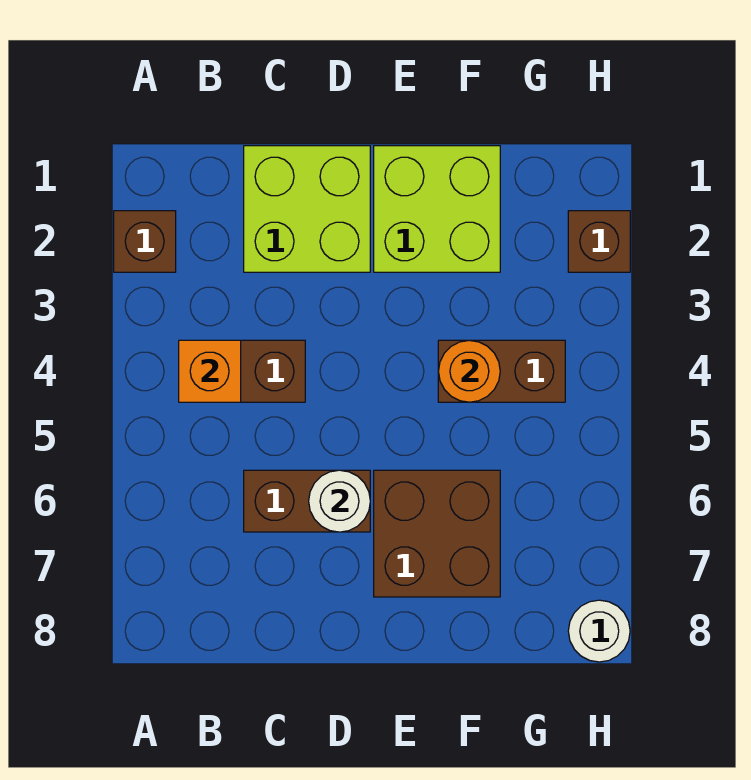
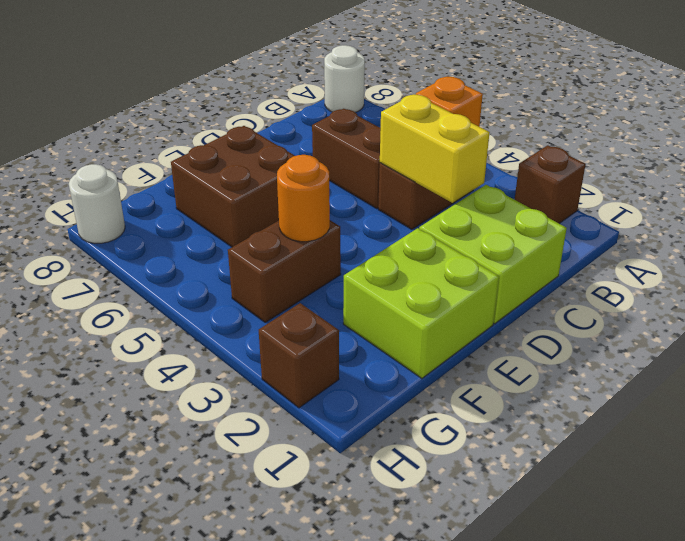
none -> yellow brick C3:C4 level 2
brown brick C6:D6 level 1 -> brown brick C5:C6 level 1
white round brick D6 level 2 -> white round brick A8 level 1

